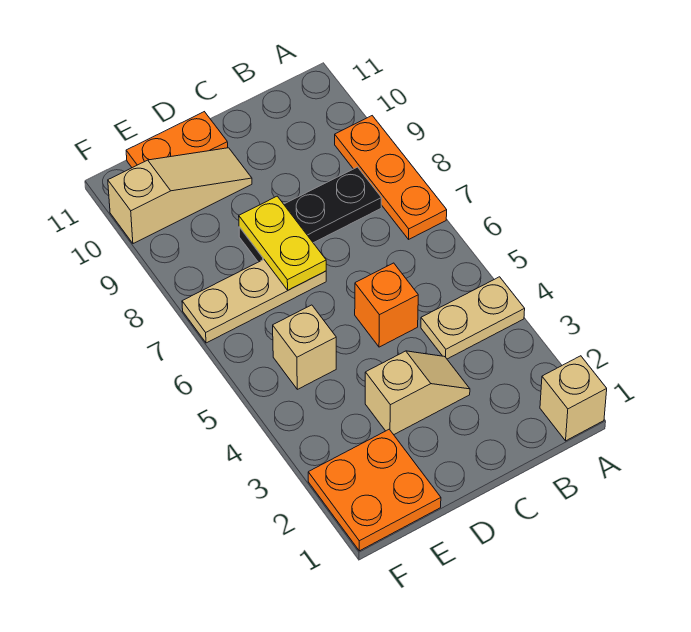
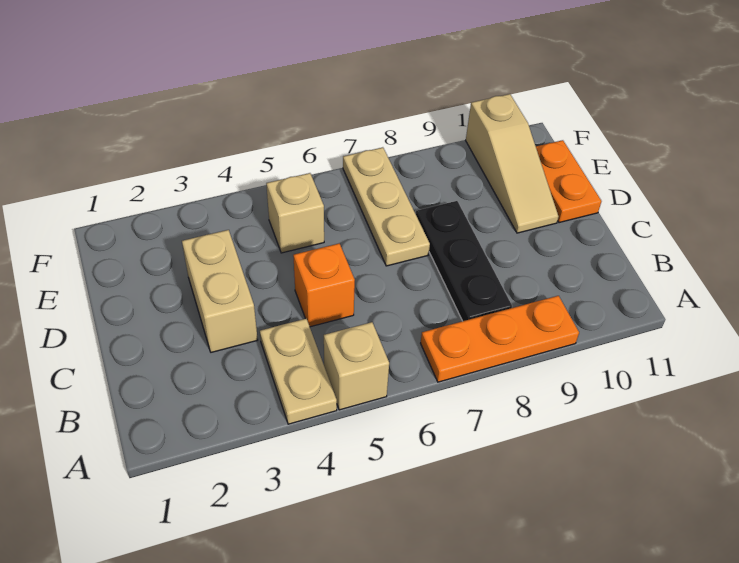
tan brick A1 level 1 -> tan brick A5 level 1
tan slope C3:D3 level 1 top D -> tan brick C3:D3 level 1
yellow plate D7:D8 level 2 -> none
orange plate E1:F2 level 1 -> none

